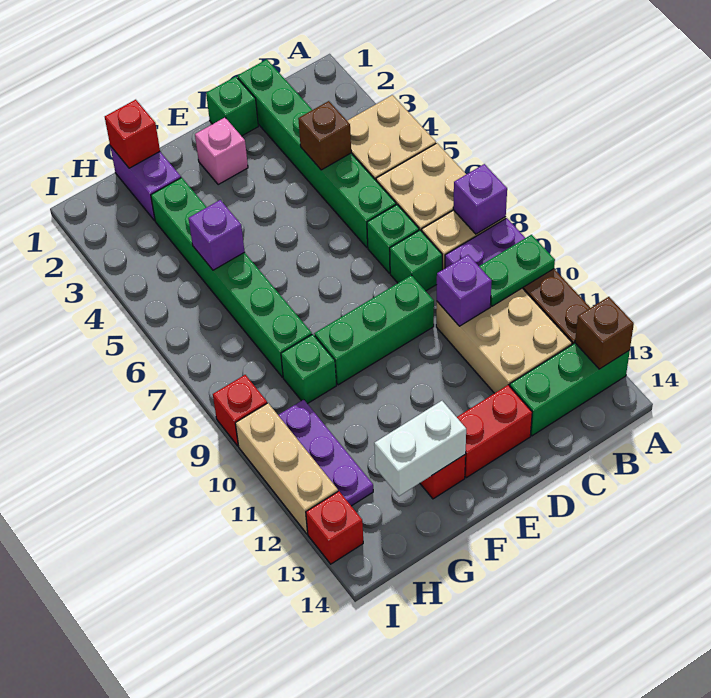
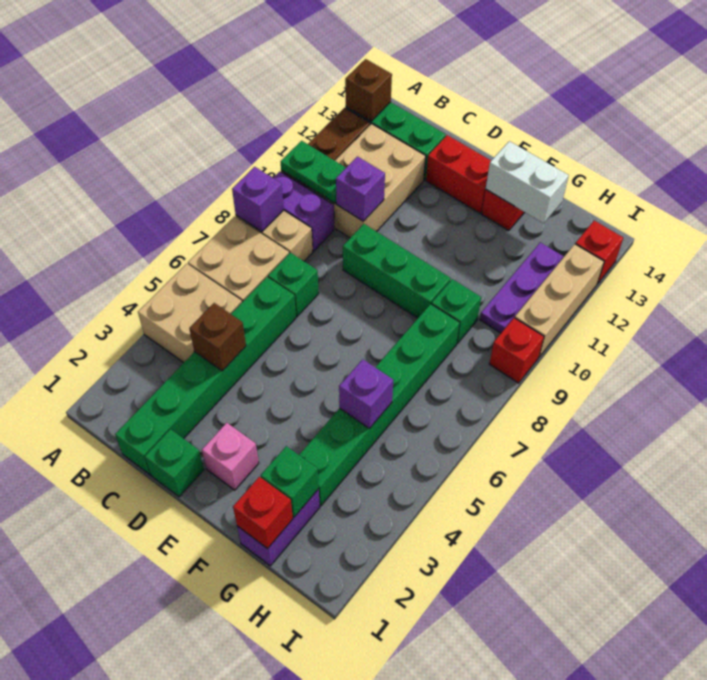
green brick C8 level 1 -> green brick G2 level 2

